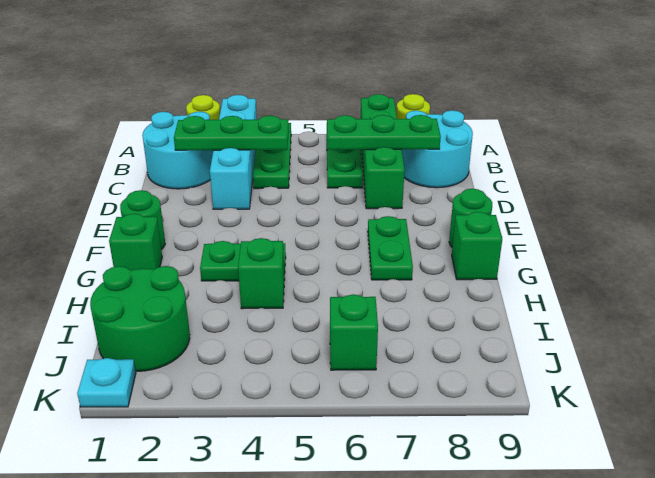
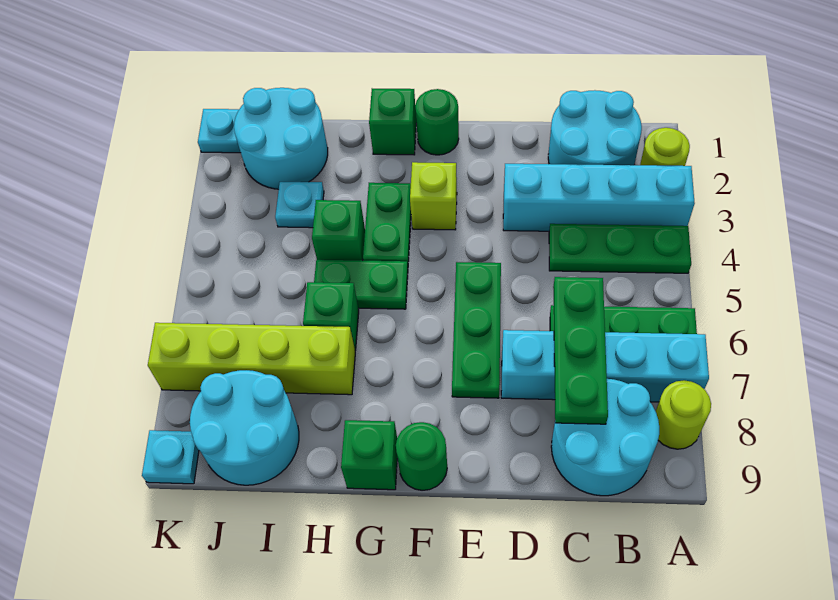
green brick A7:D7 level 1 -> cyan brick A7:D7 level 1
green plate C2:C4 level 2 -> green plate E5:E7 level 1
none -> lime brick F3 level 1
green plate F7:G7 level 1 -> green plate G5:H5 level 1
none -> lime brick H7:K7 level 1
green round brick I1:J2 level 1 -> cyan round brick I1:J2 level 1
none -> cyan plate I3 level 1
none -> cyan round brick I8:J9 level 1
green brick J6 level 1 -> green brick H6 level 1
none -> cyan plate K9 level 1

